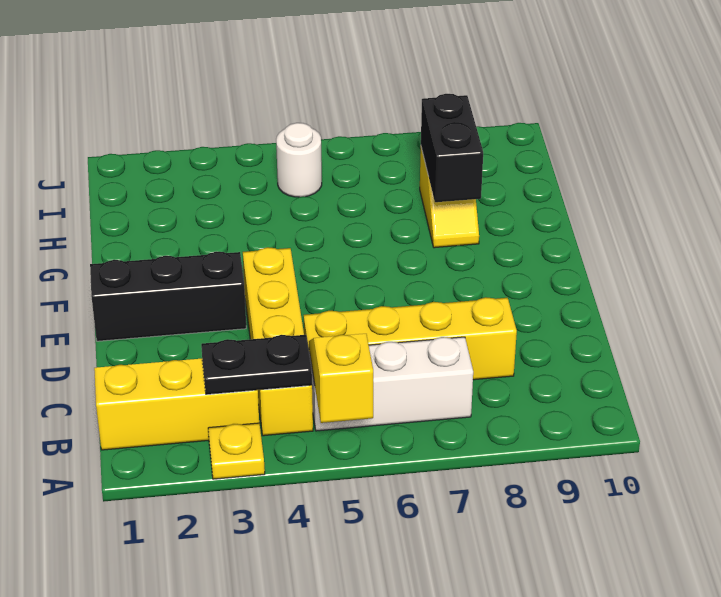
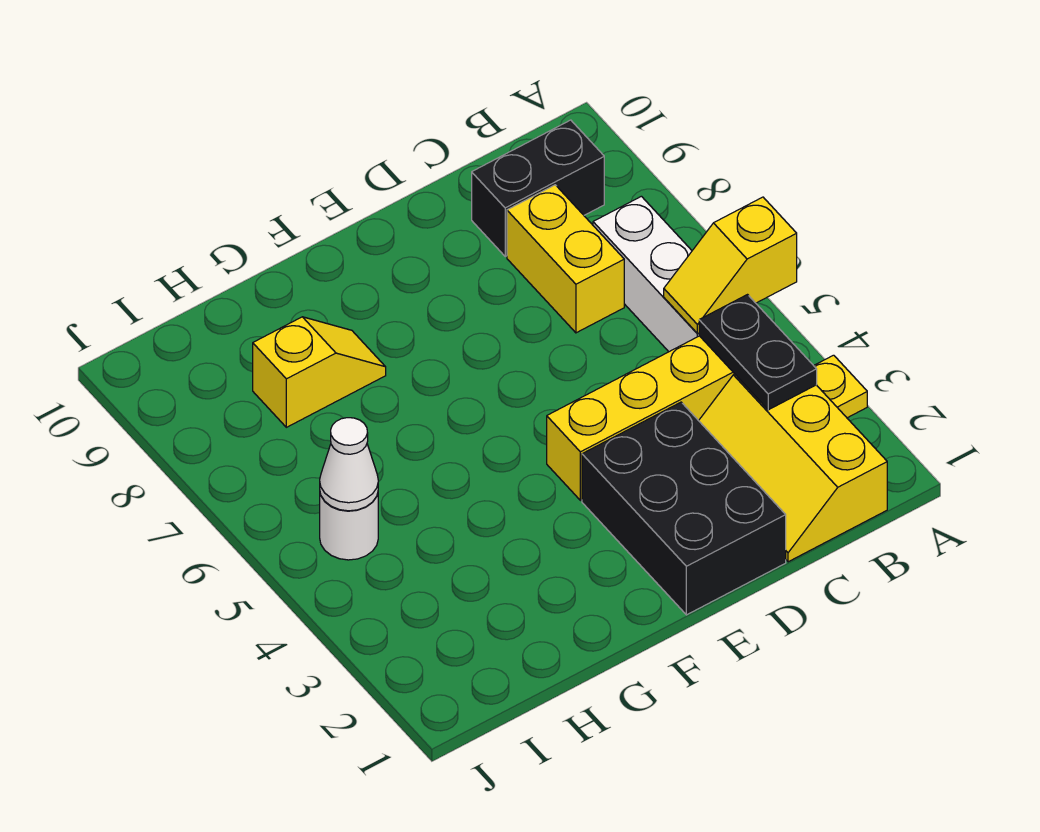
yellow brick C5:C8 level 1 -> yellow brick C7:C8 level 1
black brick E1:E3 level 1 -> black brick D1:E3 level 1
black brick G8:H8 level 2 -> black brick B9:C9 level 1
none -> white cone I5 level 2

